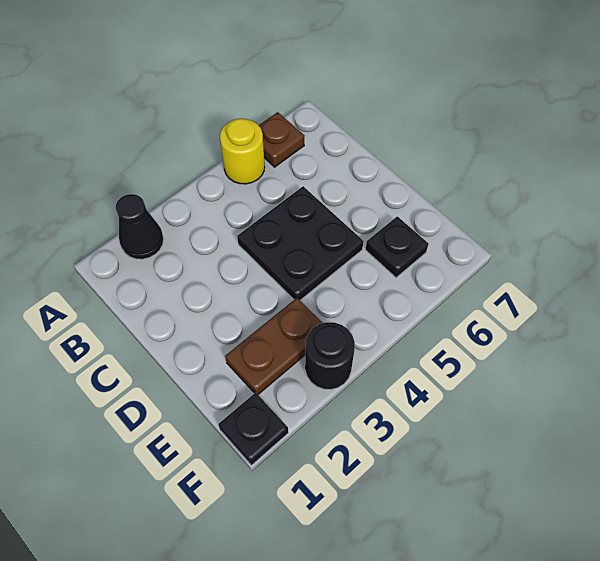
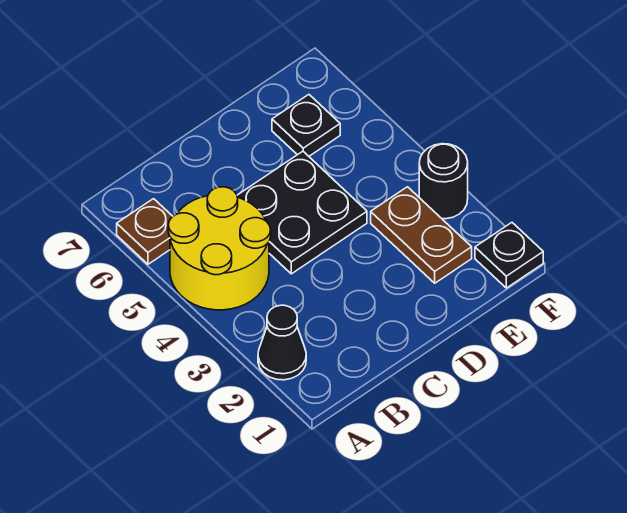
yellow round brick A5 level 1 -> yellow round brick A4:B5 level 1

